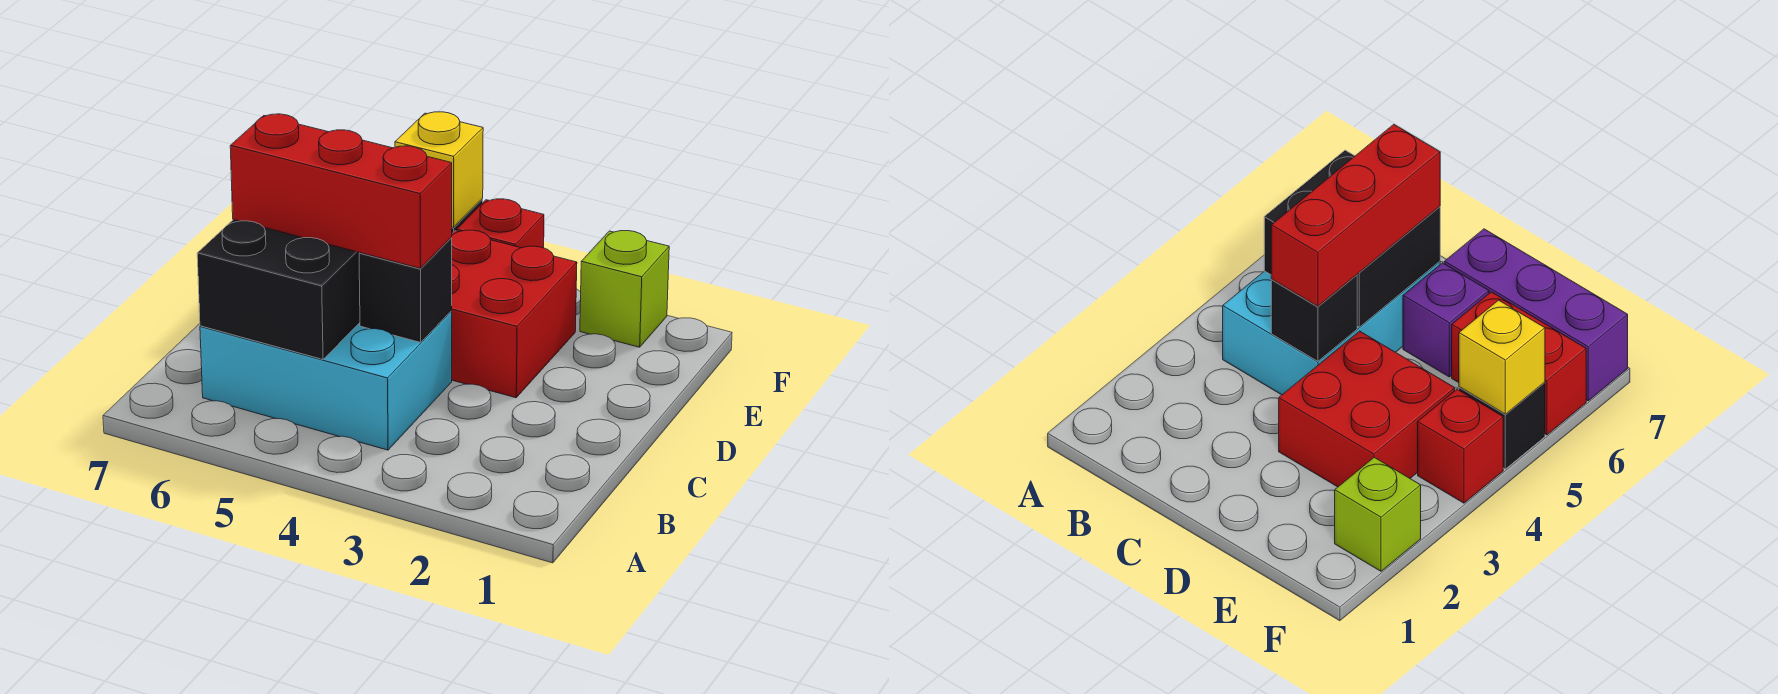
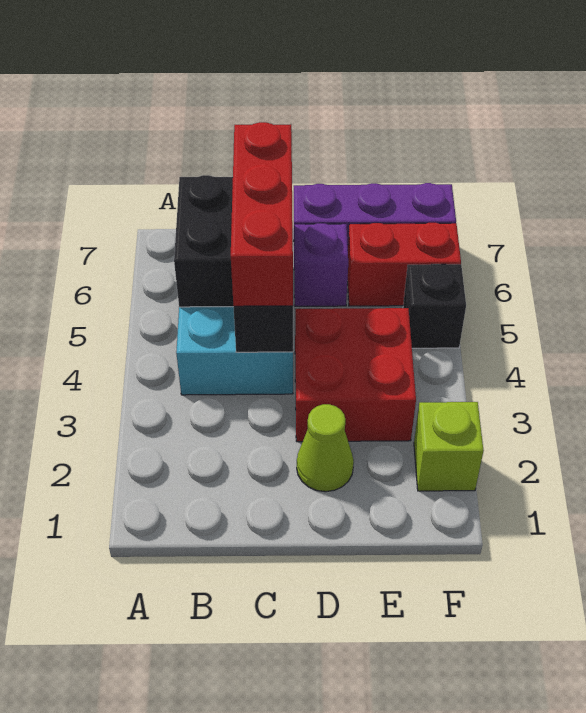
none -> lime cone D2 level 1
red brick F4 level 1 -> none
yellow brick F5 level 2 -> none

